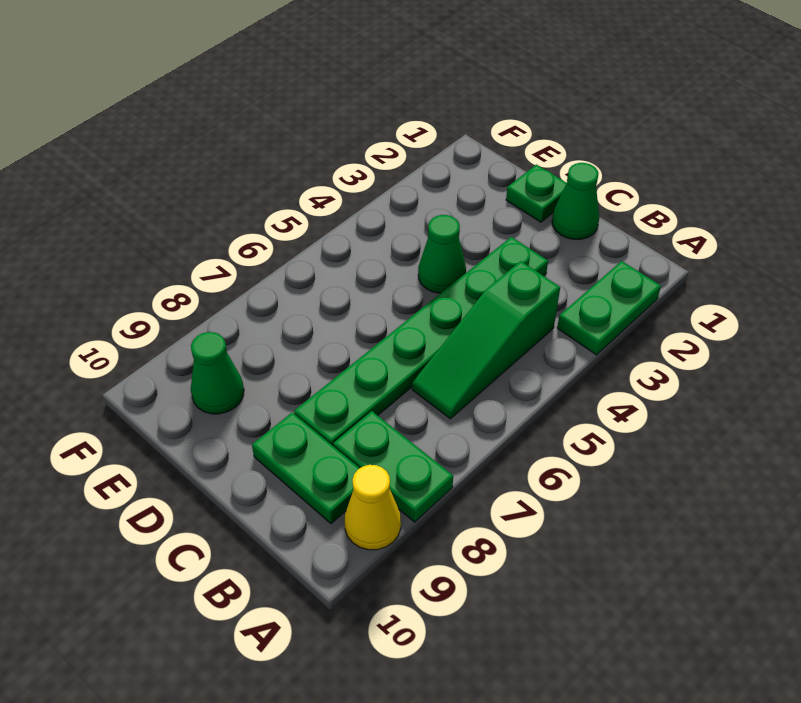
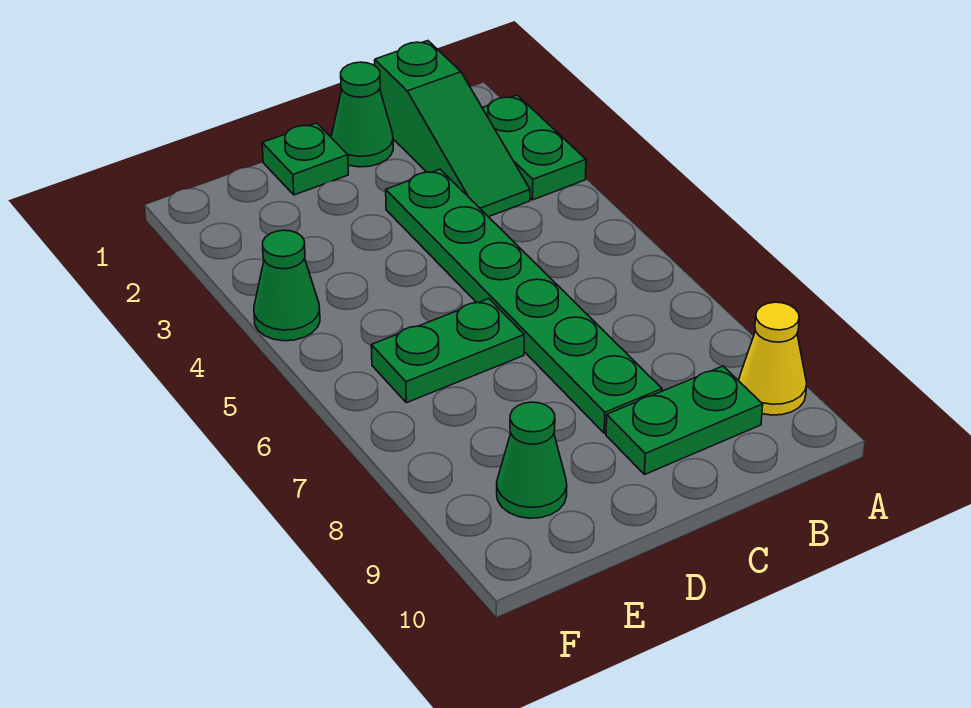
green plate A8:B8 level 1 -> green plate D6:E6 level 1
green slope B4:B6 level 1 top 4 -> green slope B1:B3 level 1 top 1
green cone D4 level 1 -> green cone F4 level 1

